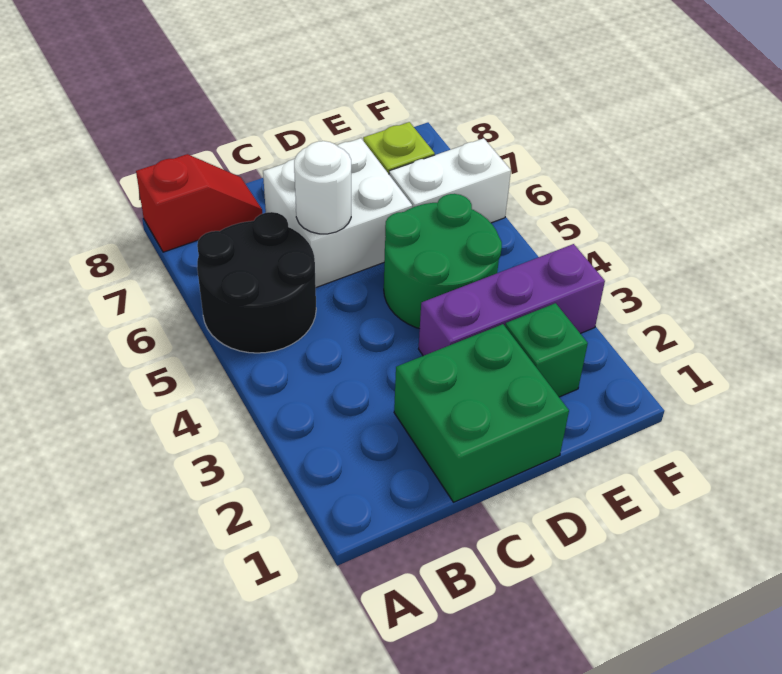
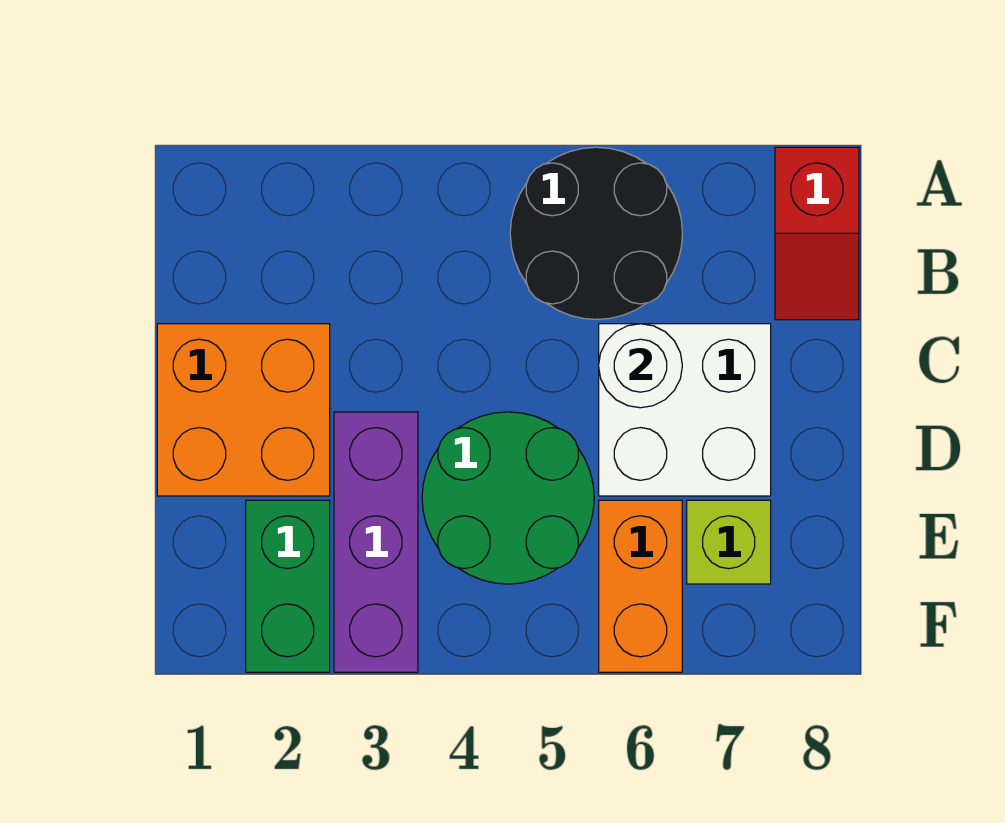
green brick C1:D2 level 1 -> orange brick C1:D2 level 1
green brick E2 level 1 -> green brick E2:F2 level 1
white brick E6:F6 level 1 -> orange brick E6:F6 level 1

